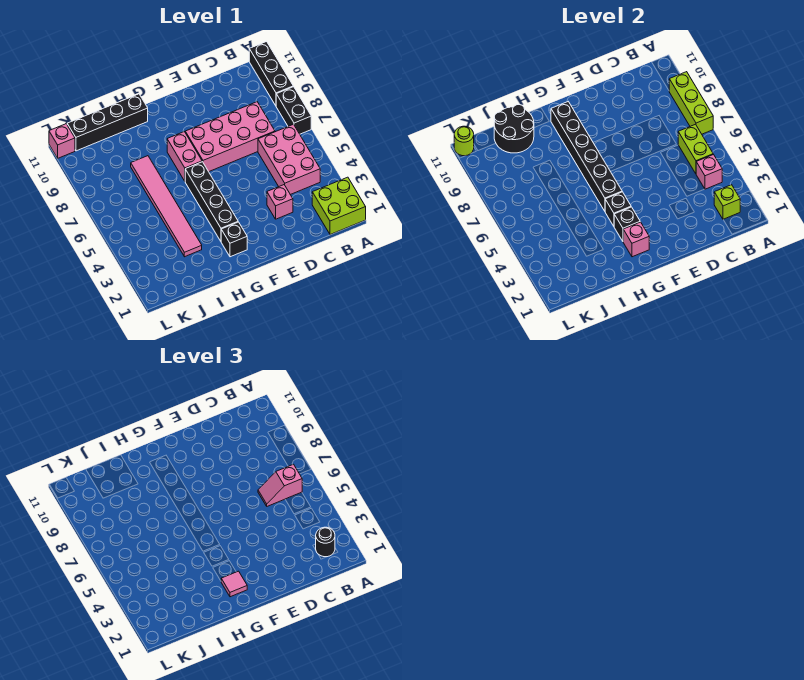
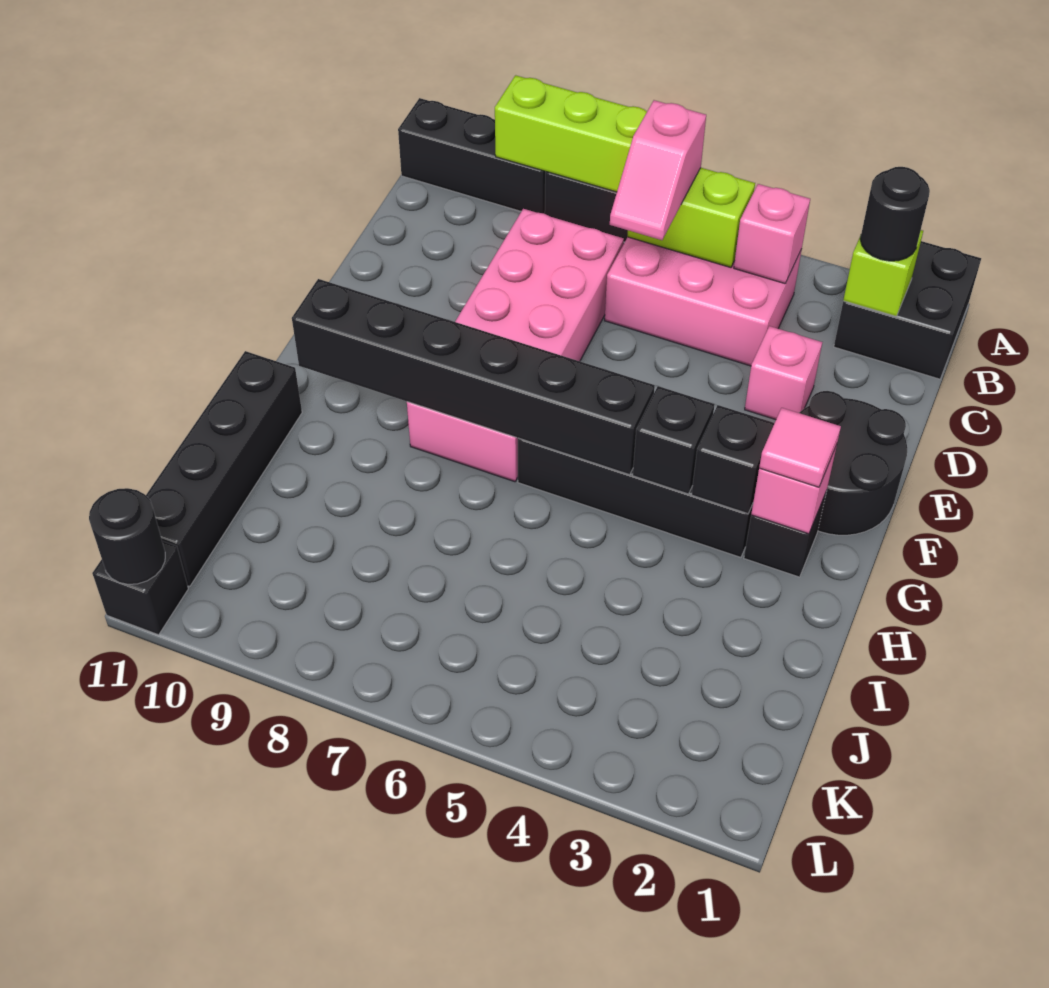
lime brick A1:B2 level 1 -> black brick A1:B2 level 1
pink tile I3:I8 level 1 -> none
black round brick I10:J11 level 2 -> black round brick E1:F2 level 1
pink brick L11 level 1 -> black brick L11 level 1
lime round brick L11 level 2 -> black round brick L11 level 2

